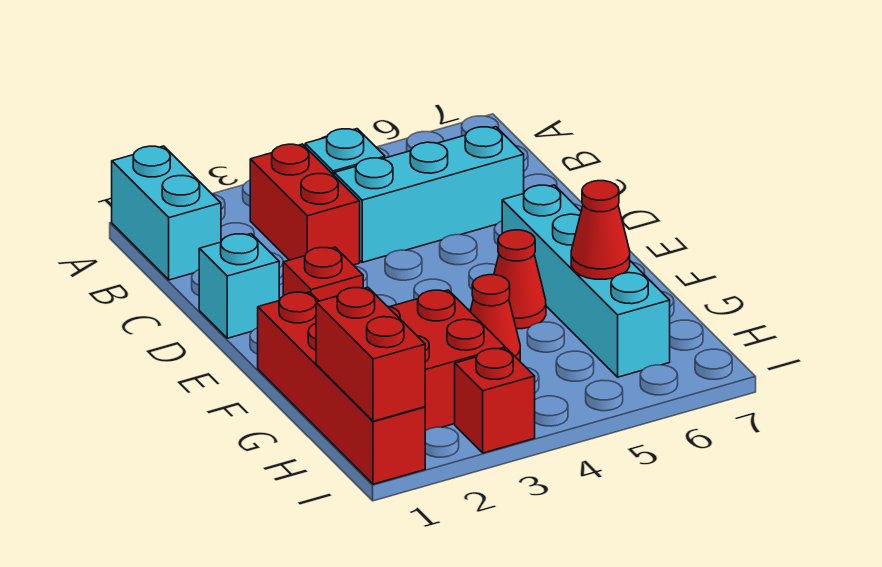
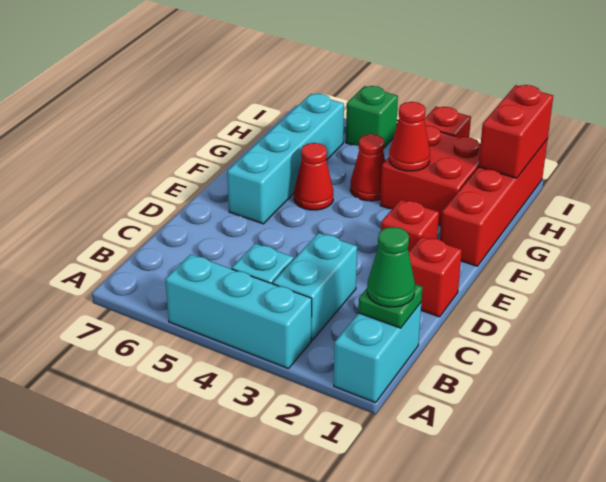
none -> green plate B1 level 2
none -> green cone B1 level 3
red brick B3:C3 level 1 -> cyan brick B3:C3 level 1
cyan brick C4:C6 level 1 -> cyan brick A3:A5 level 1
cyan brick D1 level 1 -> red brick D1 level 1
red cone G6 level 2 -> red cone G3 level 2
none -> green brick I5 level 1

